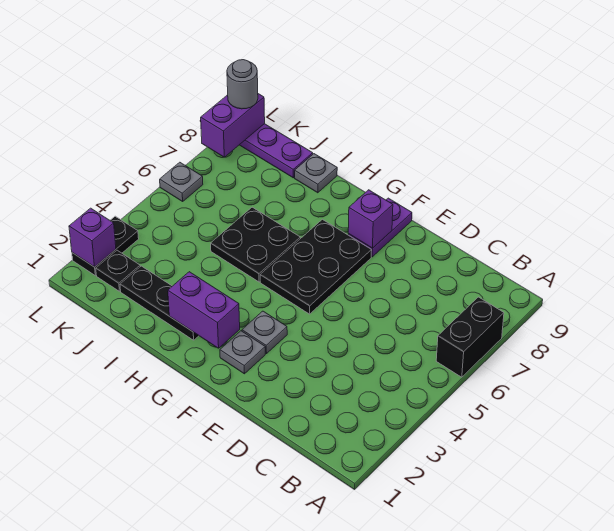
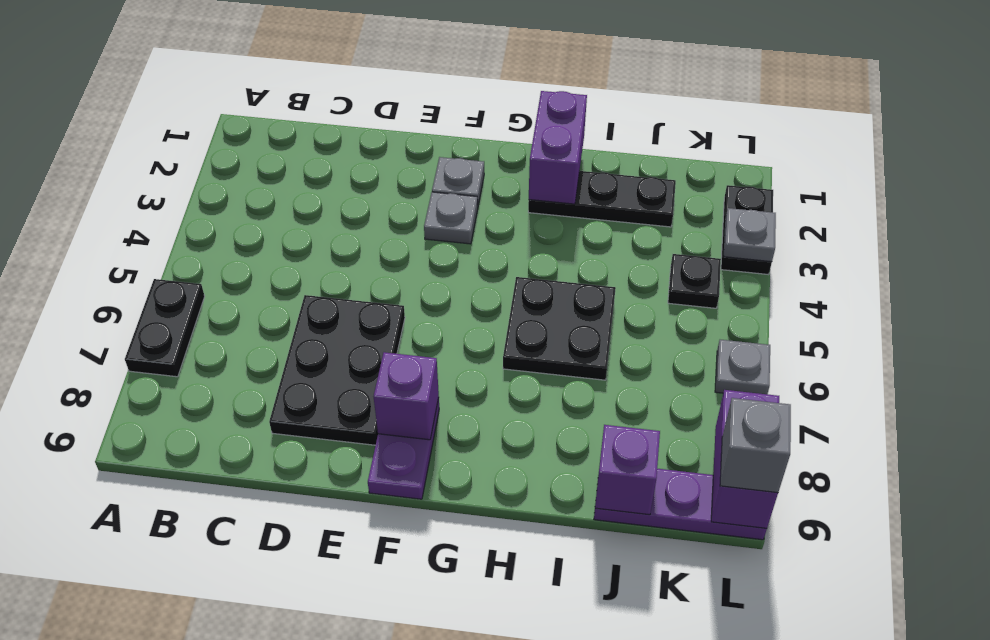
black brick A6:A7 level 1 -> black plate A6:A7 level 1
black plate F5:G7 level 1 -> black plate D6:E8 level 1
purple brick G2:H2 level 2 -> purple brick H1:H2 level 2
grey plate I9 level 1 -> grey plate L3 level 2
black plate K2 level 1 -> black plate K4 level 1
purple brick L2 level 2 -> purple brick J9 level 2
grey round brick L9 level 3 -> grey brick L9 level 3

